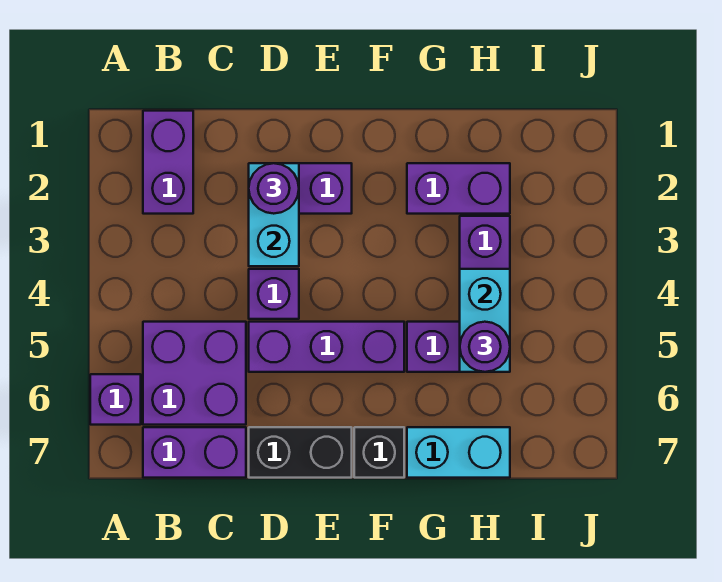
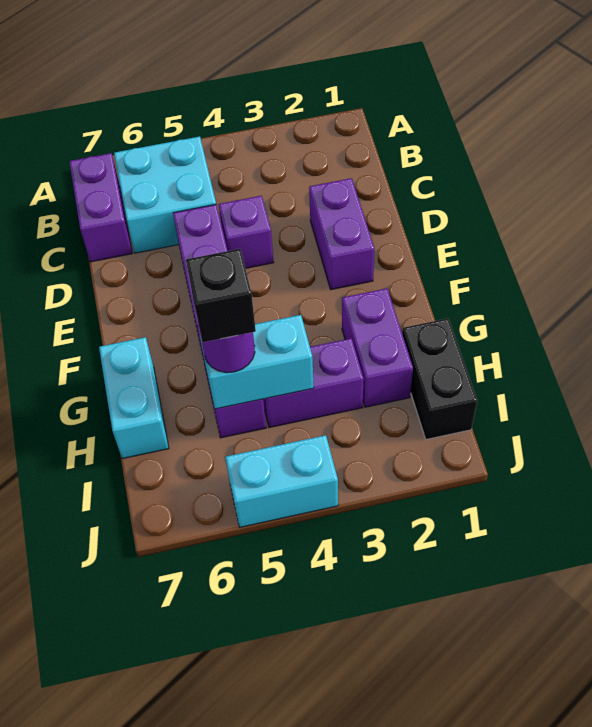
purple brick A6 level 1 -> none
purple brick B1:B2 level 1 -> none
purple brick B5:C6 level 1 -> cyan brick B5:C6 level 1
cyan brick D2:D3 level 2 -> cyan brick J4:J5 level 1
purple round brick D2 level 3 -> none
black brick D7:E7 level 1 -> black brick H1:I1 level 1
black brick F7 level 1 -> black brick H5 level 4

